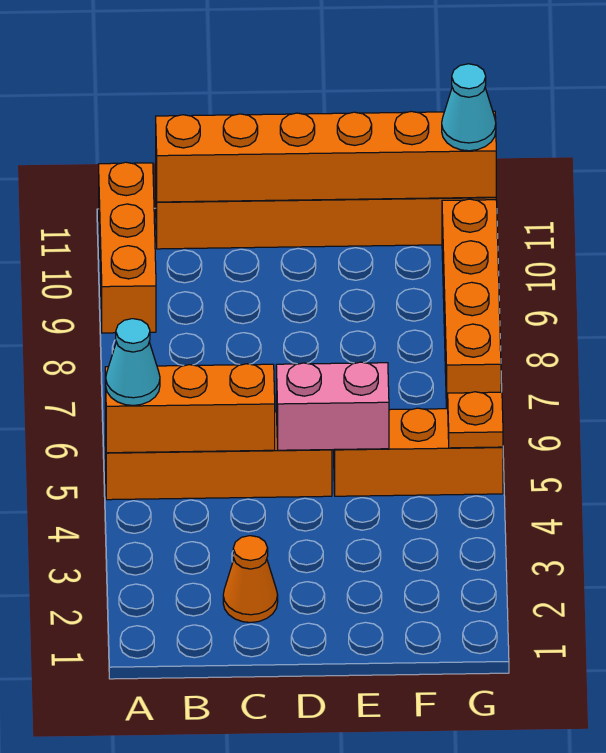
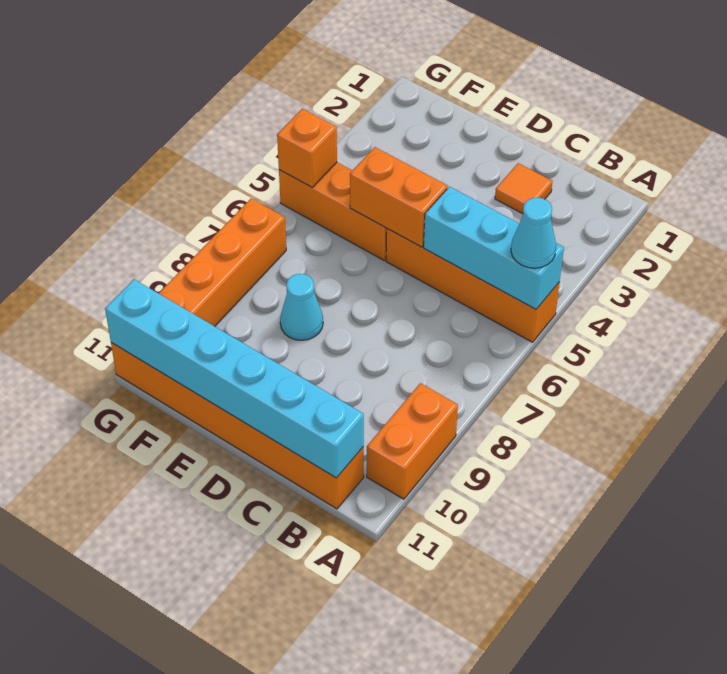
orange brick A5:C5 level 2 -> cyan brick A5:C5 level 2
orange brick A9:A11 level 1 -> orange brick A9:A10 level 1
orange brick B11:G11 level 2 -> cyan brick B11:G11 level 2
orange cone C2 level 1 -> orange tile C2 level 1
pink brick D5:E5 level 2 -> orange brick D5:E5 level 2
orange plate G5 level 2 -> orange brick G5 level 2
cyan cone G11 level 3 -> cyan cone E8 level 1

